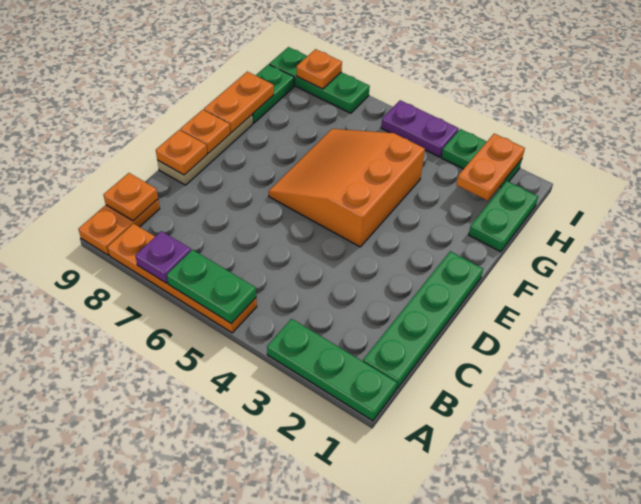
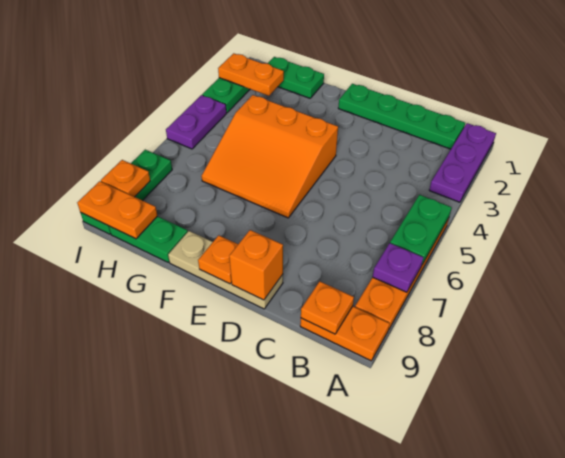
green plate A1:A3 level 1 -> purple plate A1:A3 level 1
orange plate D9 level 2 -> orange brick D9 level 2
orange plate F9:G9 level 2 -> orange plate H9:I9 level 2

